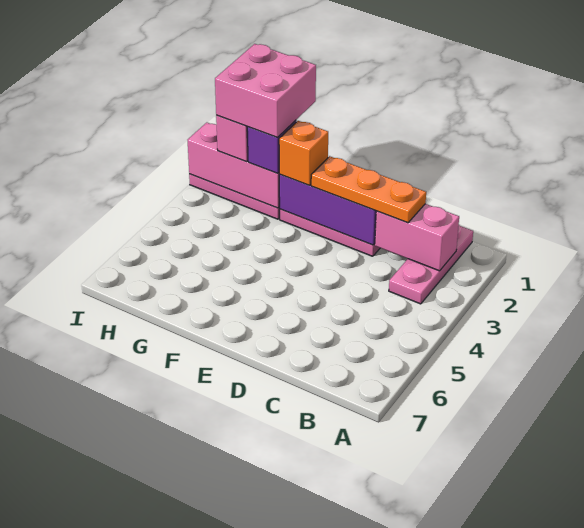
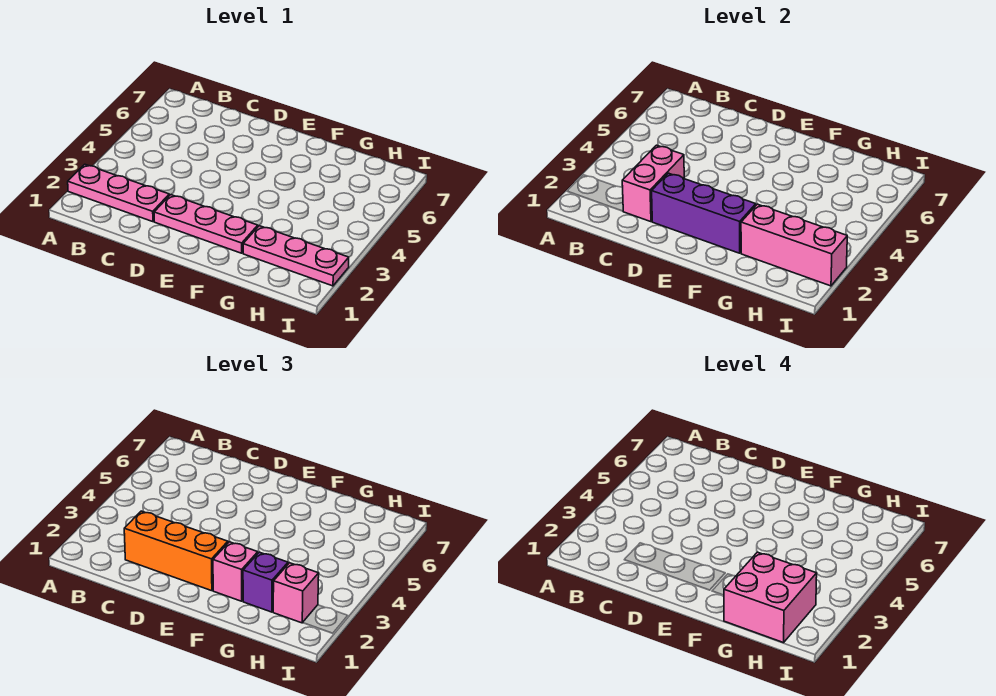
pink plate B1:B3 level 1 -> pink plate A2:C2 level 1
pink brick B2:C2 level 2 -> pink brick C2:C3 level 2
orange plate C2:E2 level 3 -> orange brick C2:E2 level 3
orange brick F2 level 3 -> pink brick F2 level 3

